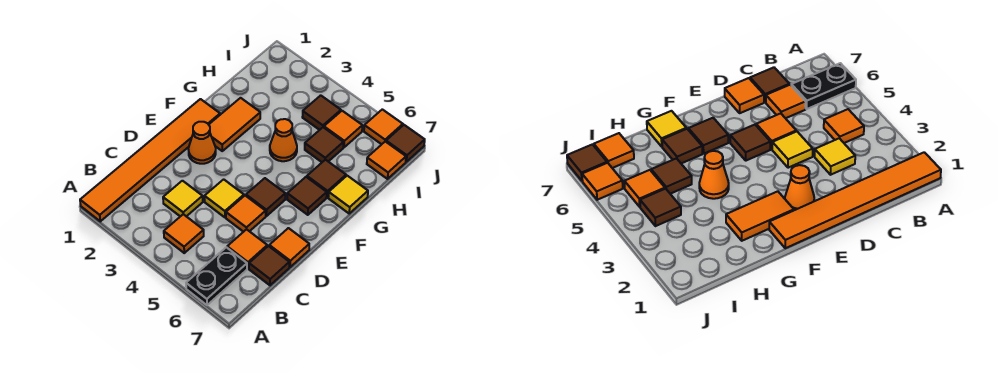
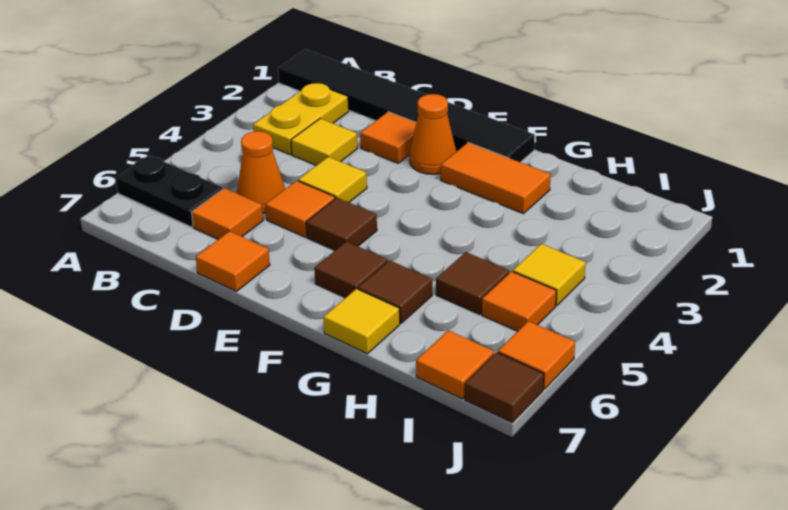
orange tile A1:F1 level 1 -> black tile A1:F1 level 1
none -> yellow plate B2:B3 level 1
orange tile B4 level 1 -> orange tile D2 level 1
brown tile C7 level 1 -> none
orange cone G4 level 1 -> orange cone C5 level 1
brown tile I4 level 1 -> yellow tile I4 level 1

